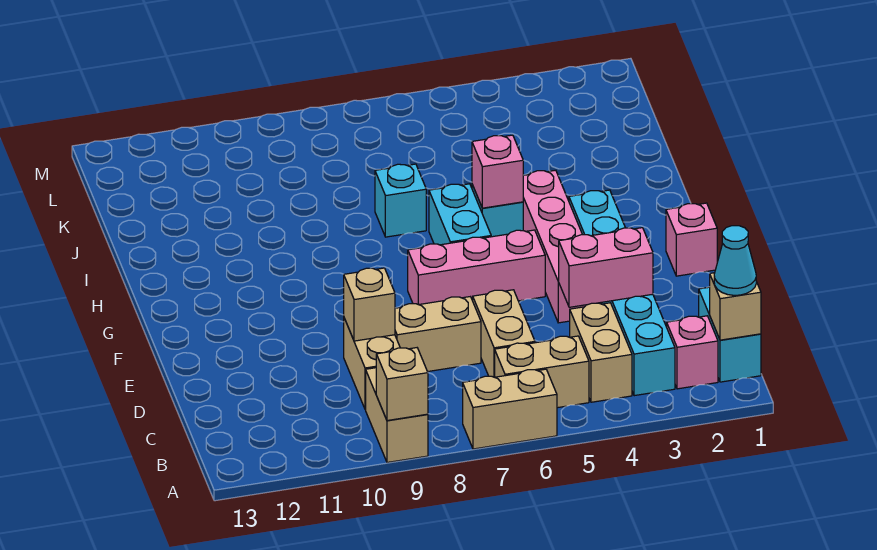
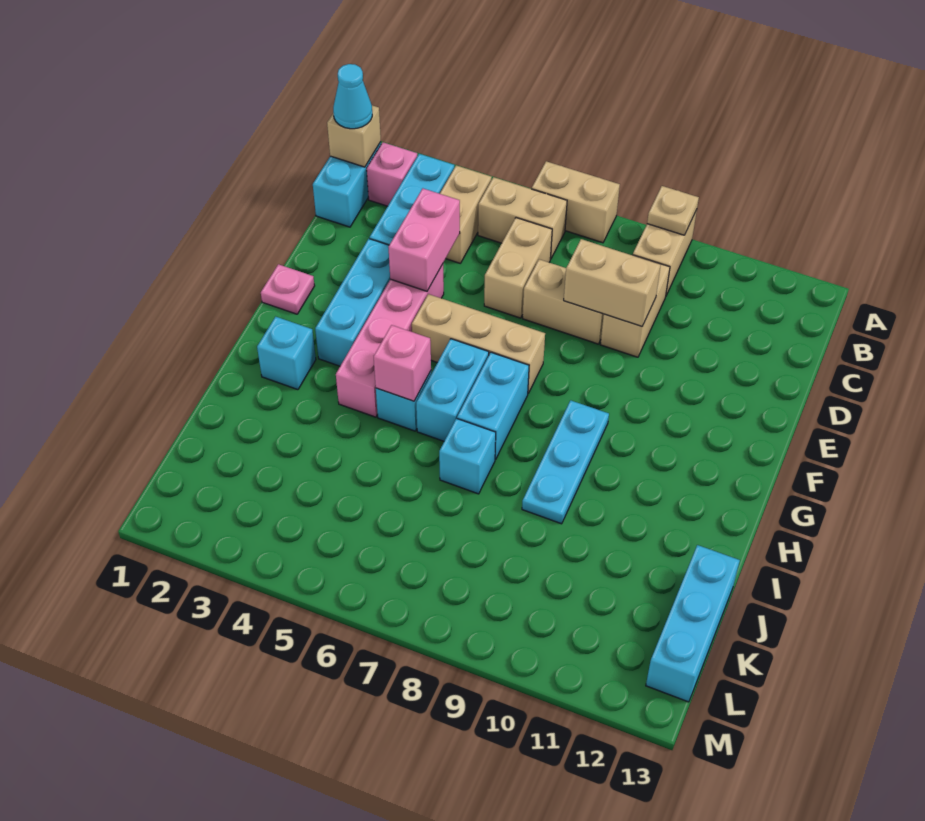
tan brick A9 level 2 -> tan plate A9 level 2
pink brick D3:D4 level 2 -> pink brick D4:E4 level 2
tan brick D9 level 2 -> tan brick D8:D9 level 2
pink brick F1 level 1 -> pink plate F1 level 1
pink brick F5:F7 level 1 -> tan brick F5:F7 level 1
none -> cyan brick G7:H7 level 1
none -> cyan plate G9:I9 level 1
none -> cyan brick H2 level 1
none -> cyan brick J13:L13 level 1

